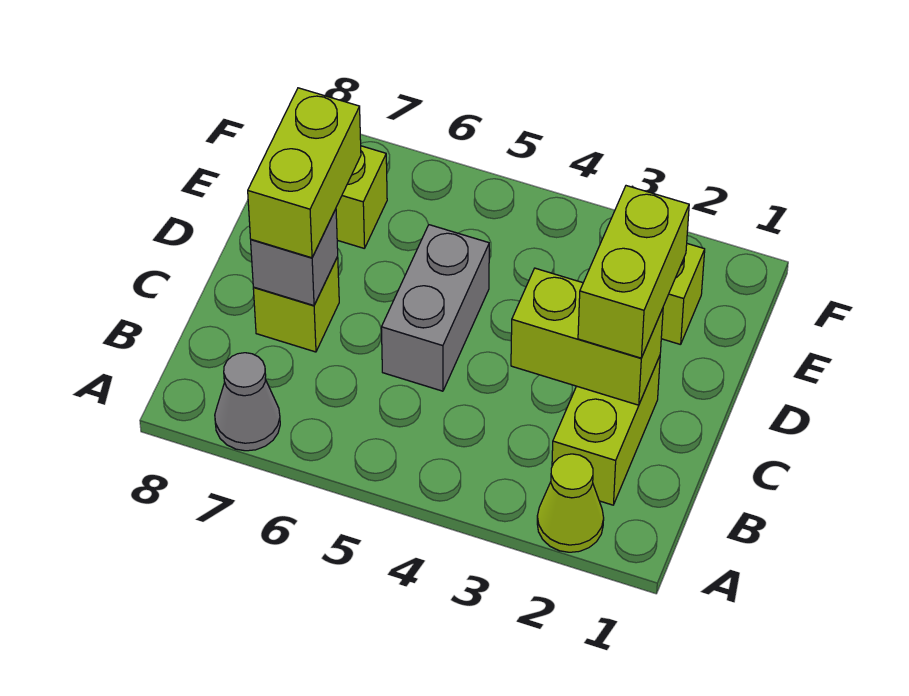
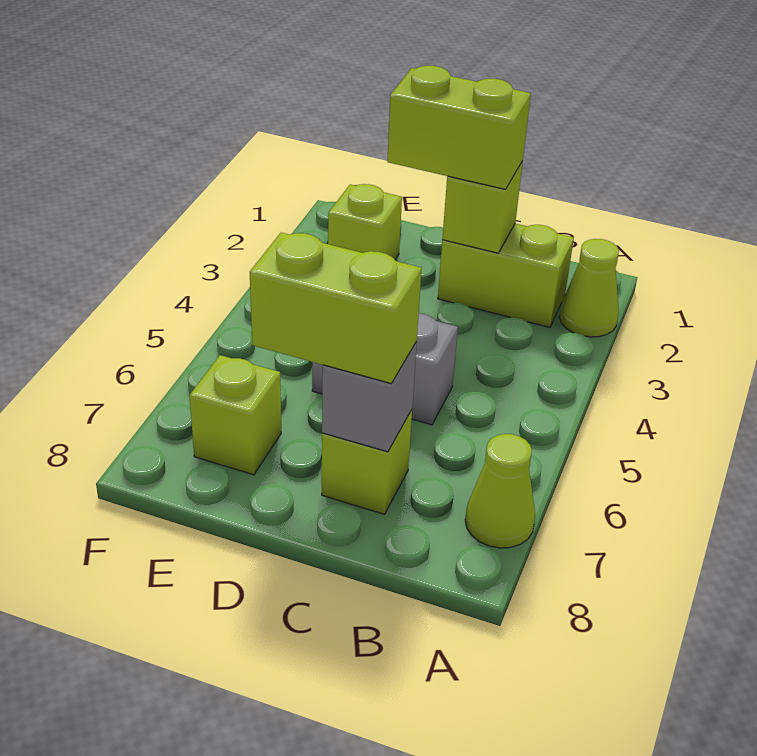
grey cone A7 level 1 -> lime cone A7 level 1
lime brick C2:C3 level 2 -> lime brick C2 level 2

